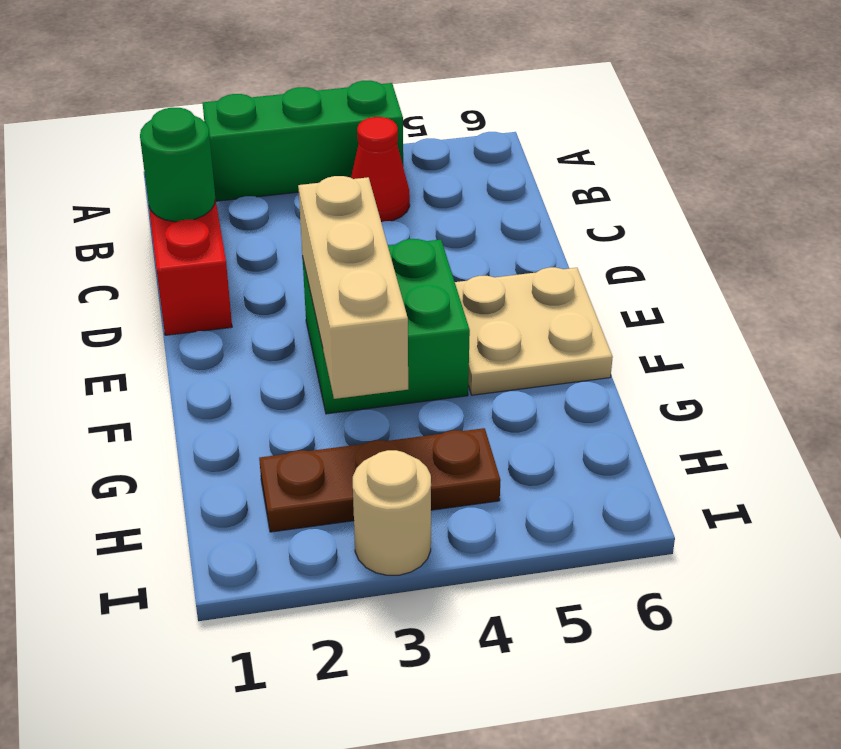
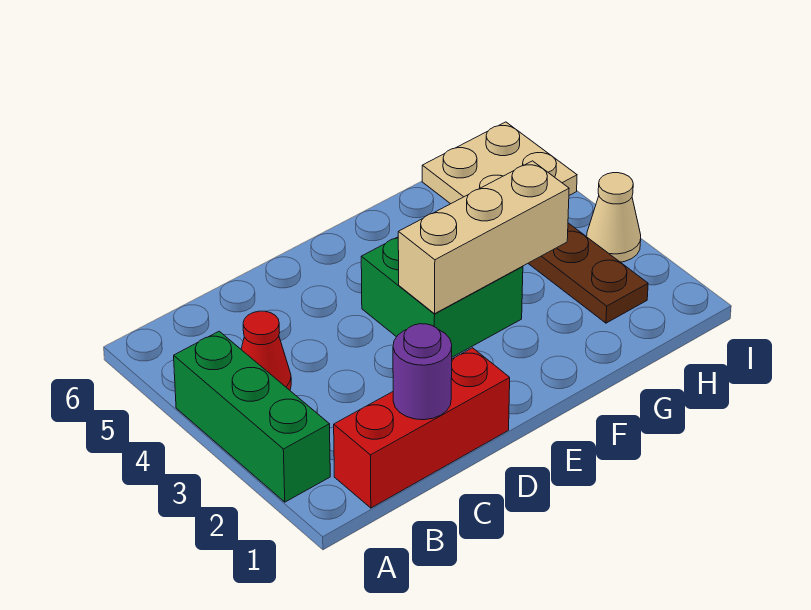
green round brick C1 level 2 -> purple round brick C1 level 2
tan plate E5:F6 level 1 -> tan plate H5:I6 level 1
tan round brick I3 level 1 -> tan cone I3 level 1

